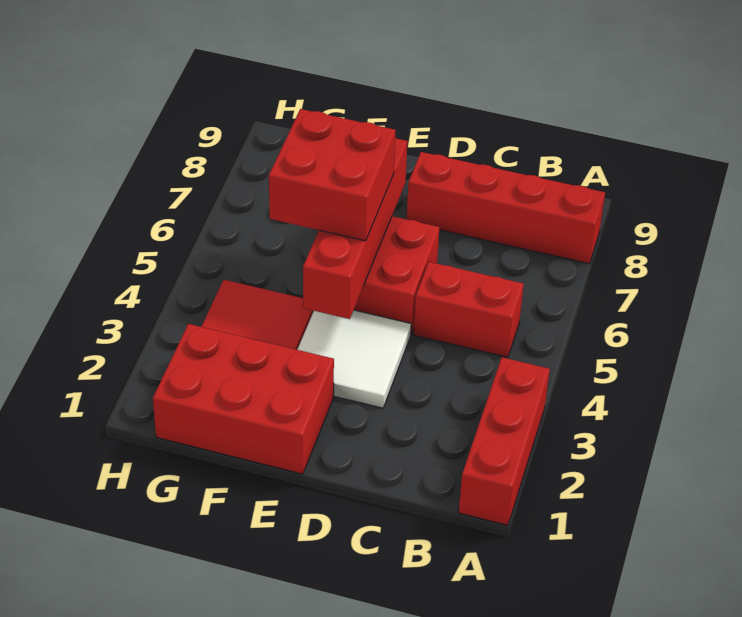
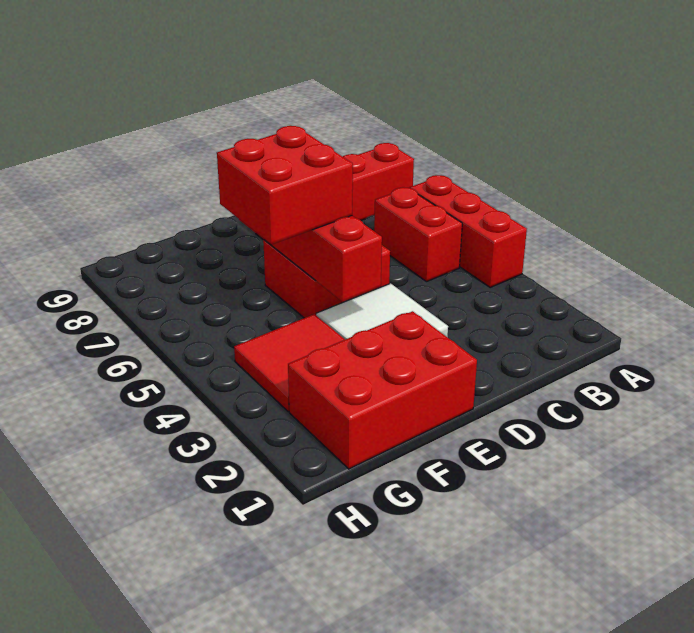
red brick A1:A3 level 1 -> red brick A4:A6 level 1
red brick B5:C5 level 1 -> red brick B5:B6 level 1

